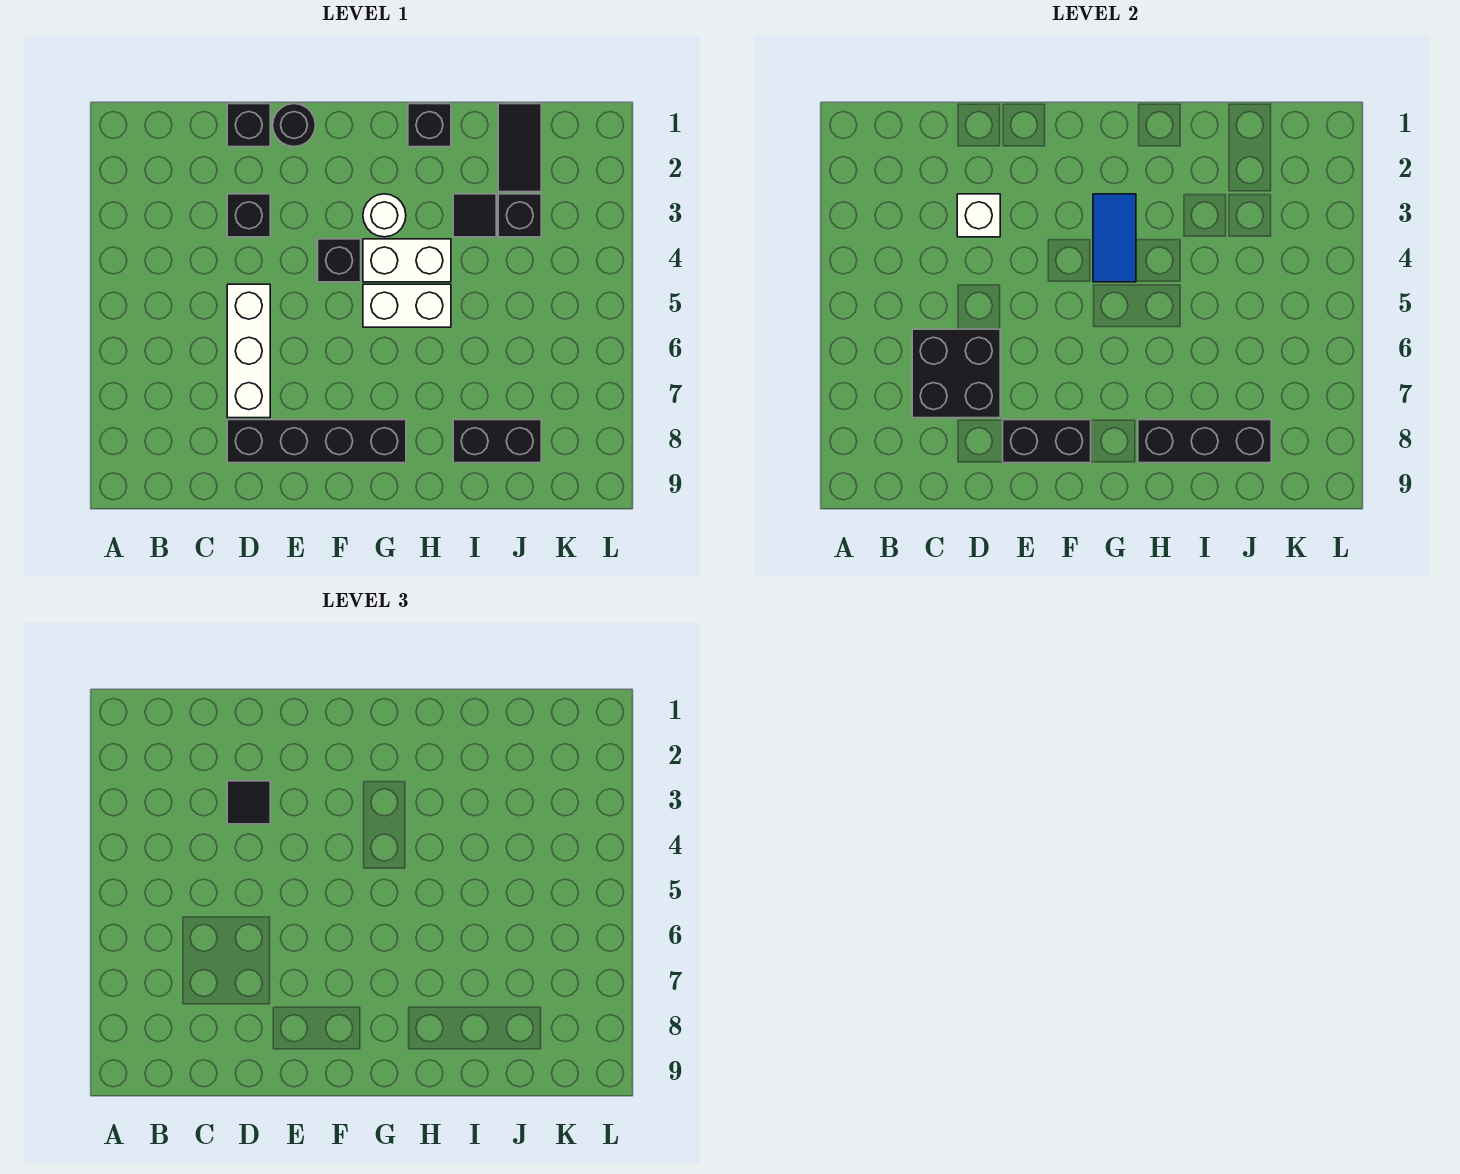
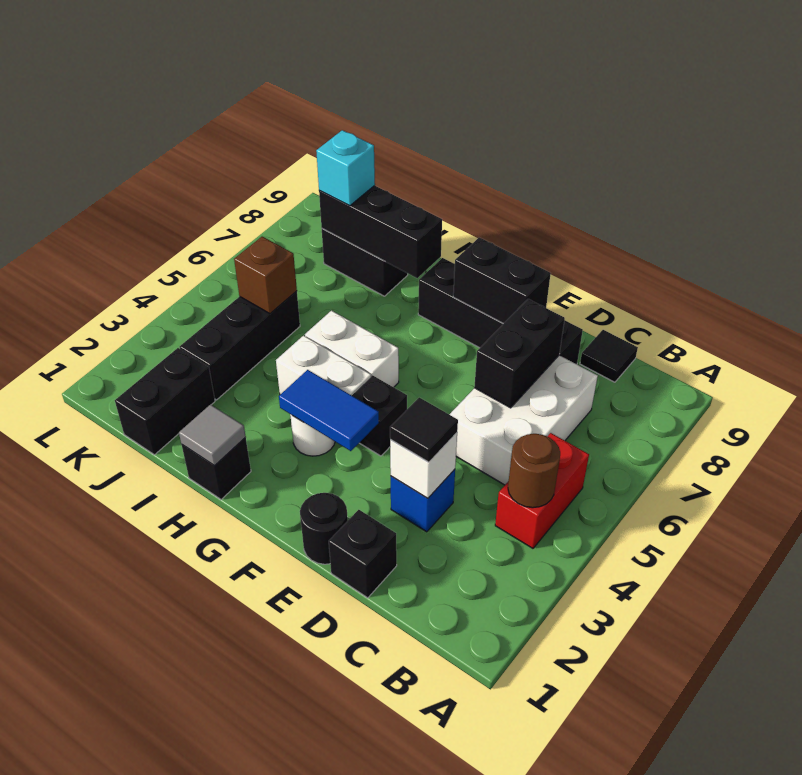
none -> red brick B4:B5 level 1
none -> brown round brick B4 level 2
black brick C6:D7 level 2 -> black brick D6:D7 level 2
black brick D3 level 1 -> blue brick D3 level 1
white brick D5:D7 level 1 -> white brick C5:D7 level 1
blue tile G3:G4 level 2 -> blue tile F3:G3 level 2
none -> grey tile H1 level 2
black tile I3 level 1 -> black tile C9 level 1
black tile J1:J2 level 1 -> black brick J1:J2 level 1
black brick J3 level 1 -> black brick J3:J5 level 1
none -> brown brick J5 level 2
none -> cyan brick J8 level 3

